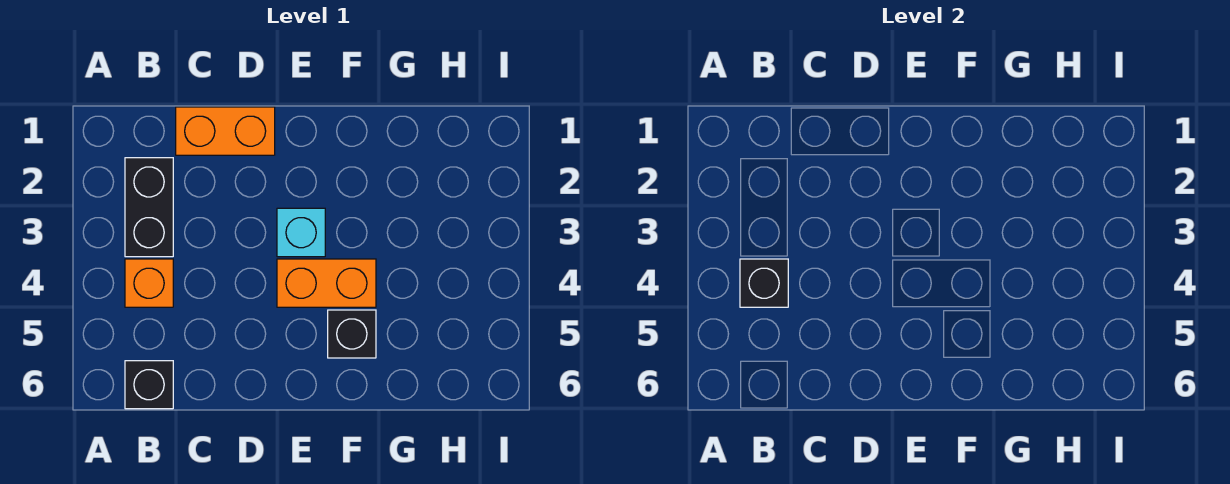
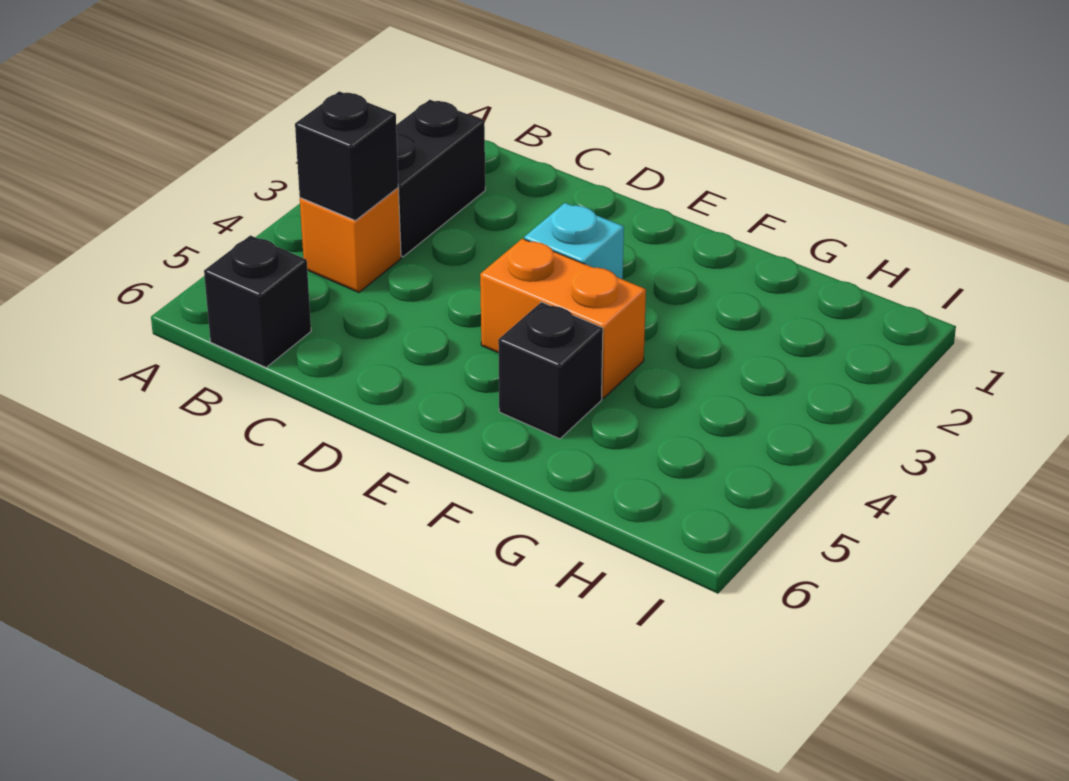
orange brick C1:D1 level 1 -> none

